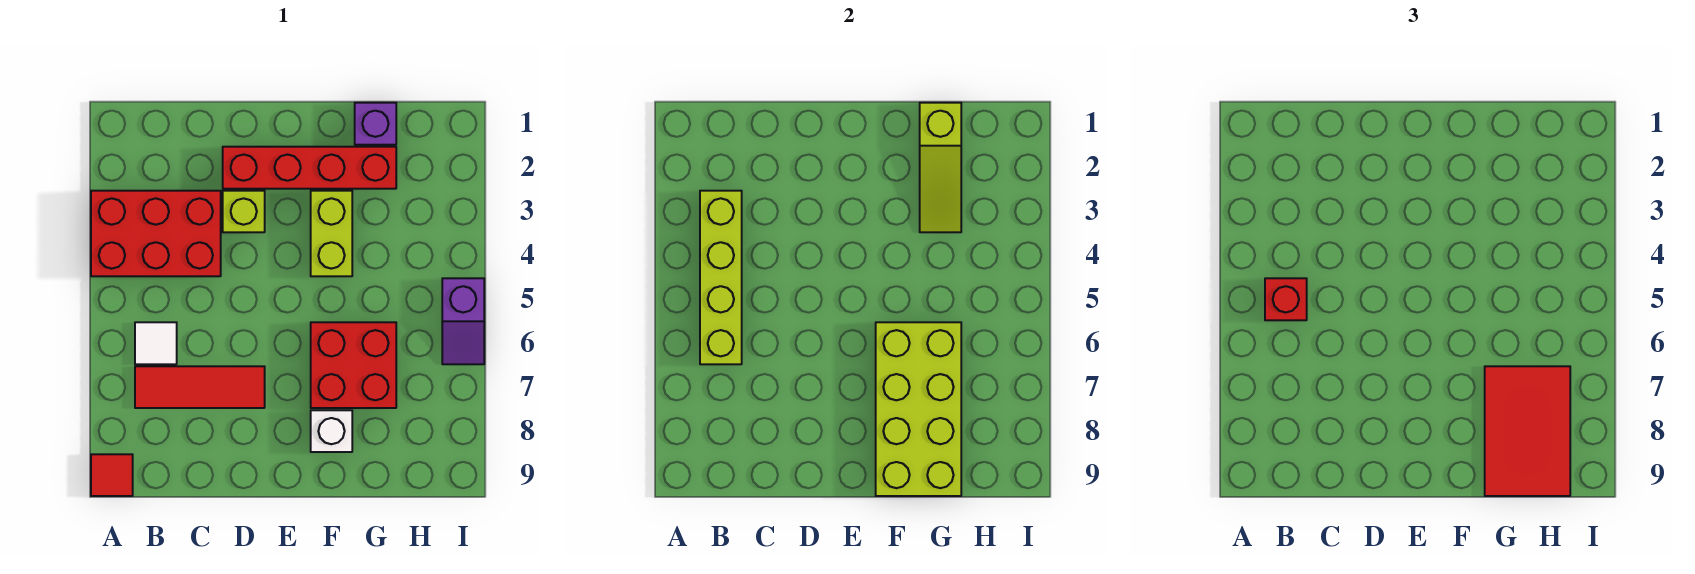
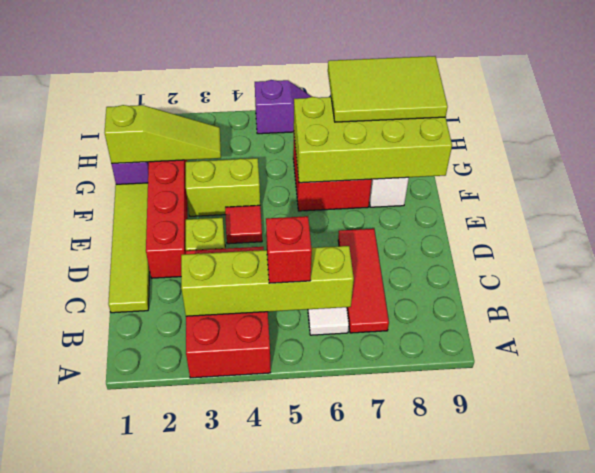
red tile A9 level 1 -> red tile E4 level 1
none -> lime tile C1:F1 level 1
red tile G7:H9 level 3 -> lime tile G7:H9 level 3

